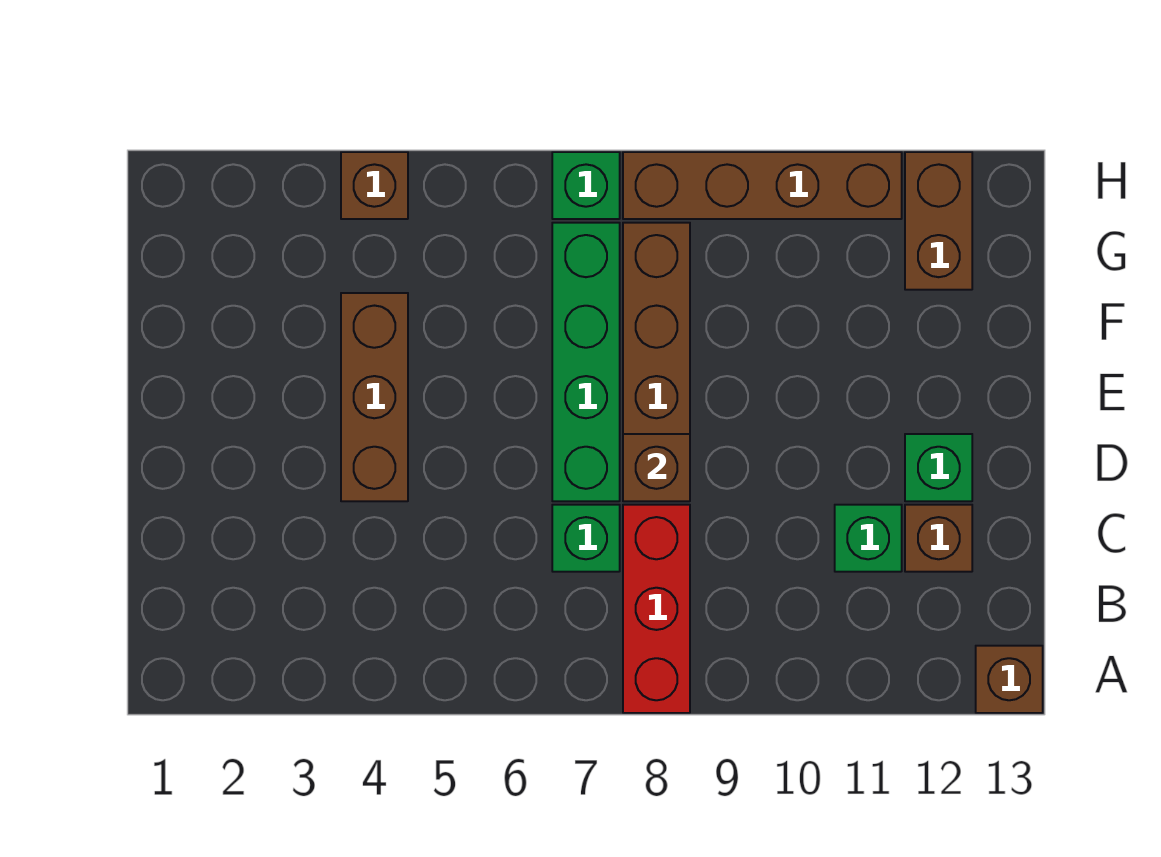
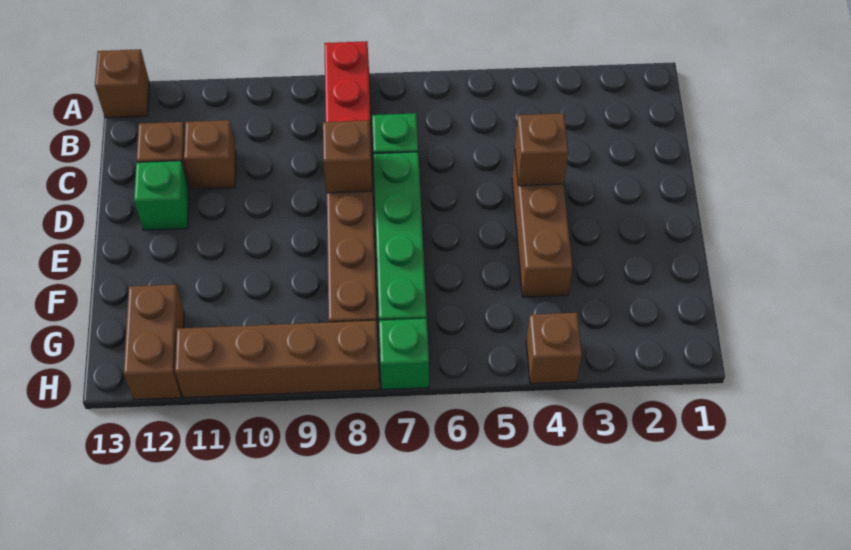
green brick C11 level 1 -> brown brick C11 level 1
none -> brown brick D4 level 2

